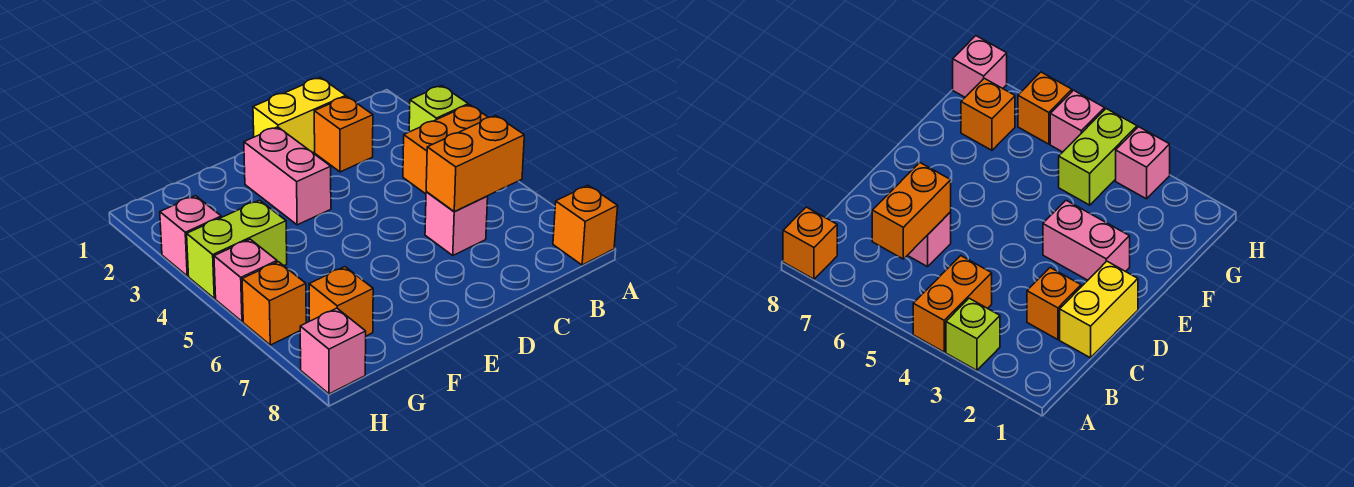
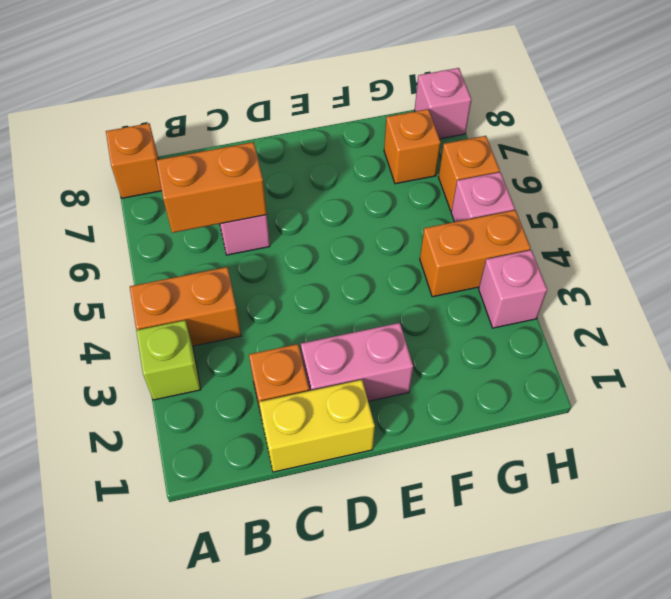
pink brick E2:E3 level 1 -> pink brick D2:E2 level 1
lime brick G4:H4 level 1 -> orange brick G4:H4 level 1

